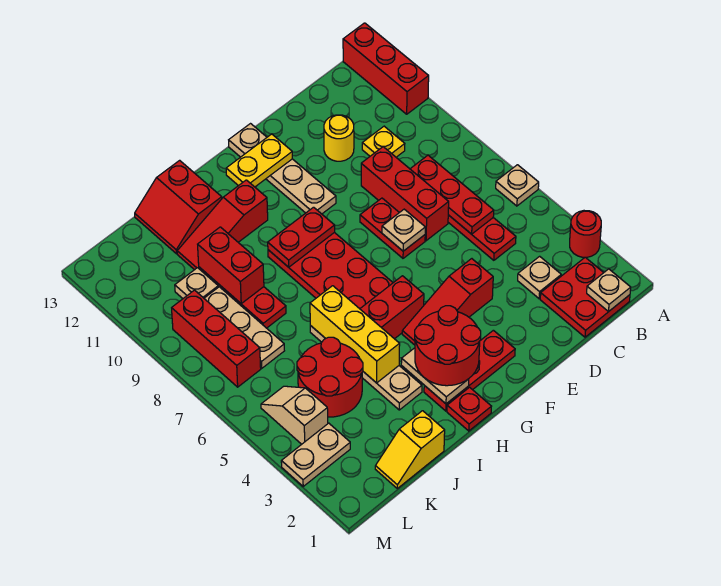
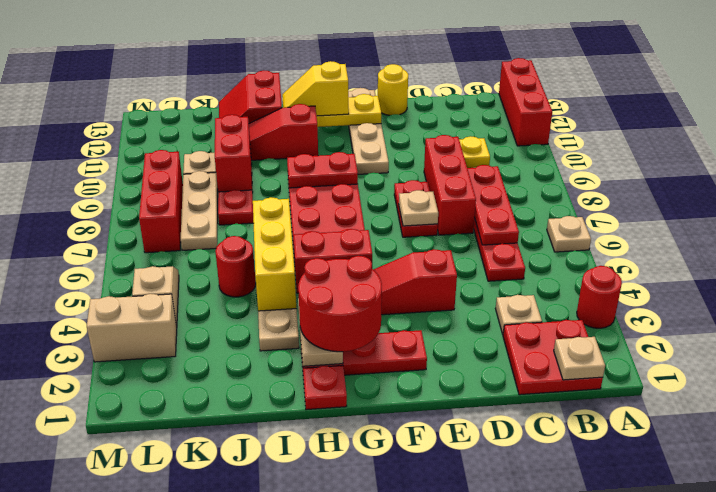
yellow round brick D11 level 1 -> yellow round brick E13 level 1
yellow slope J1:K1 level 1 top J -> yellow slope G12:H12 level 3 top G
red round brick J4:K5 level 1 -> red round brick J5 level 1
tan plate L3:M3 level 1 -> tan brick L3:M3 level 1

